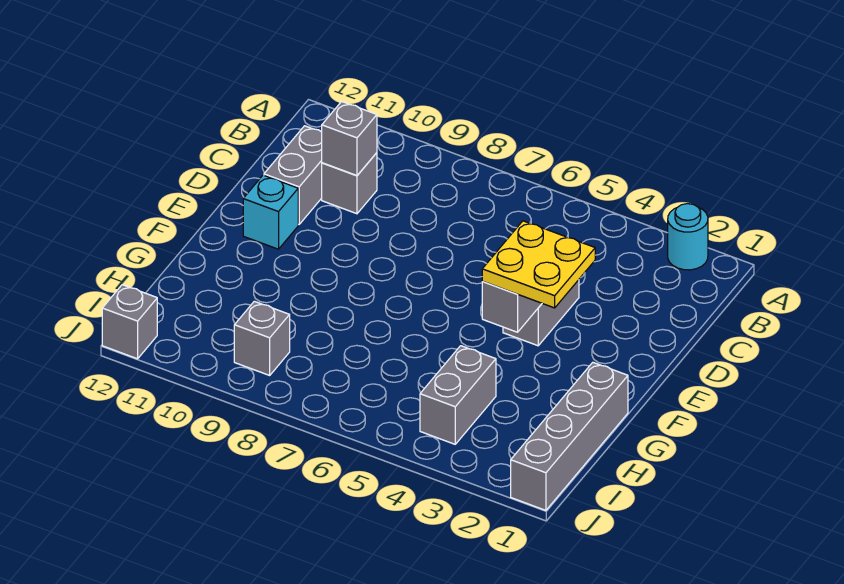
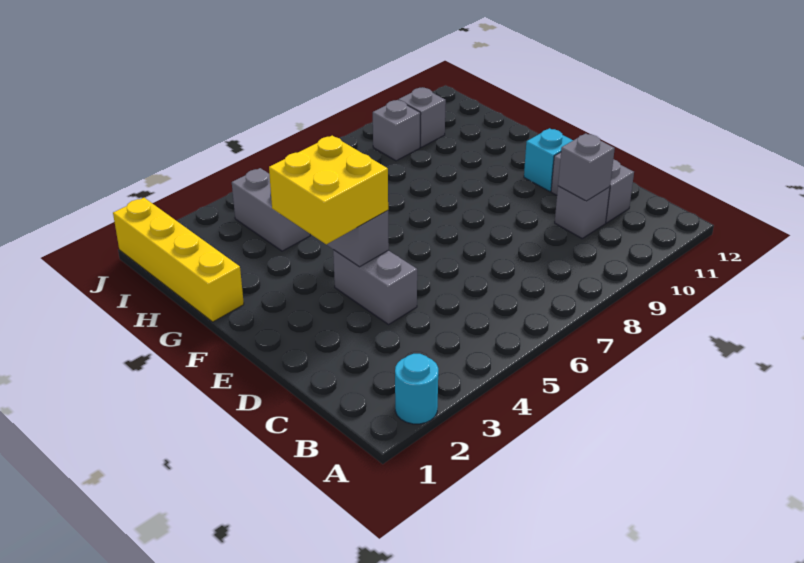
yellow plate E3:F4 level 3 -> yellow brick E3:F4 level 3
grey brick G1:J1 level 1 -> yellow brick G1:J1 level 1
grey brick J12 level 1 -> grey brick I10 level 1

